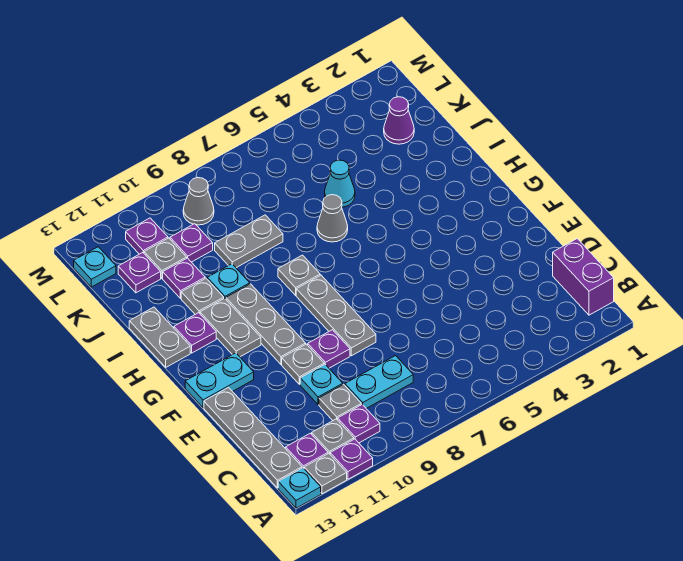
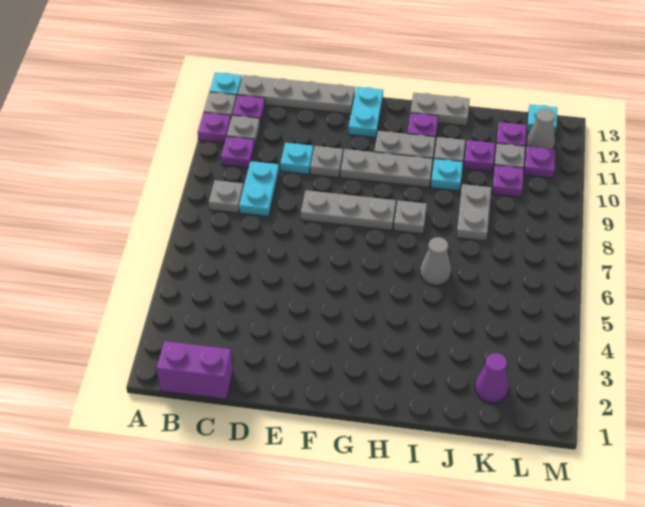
grey plate C10 level 1 -> grey plate B8 level 1
purple plate E9 level 1 -> none
cyan cone J5 level 1 -> none
grey cone L9 level 1 -> grey cone L12 level 1

